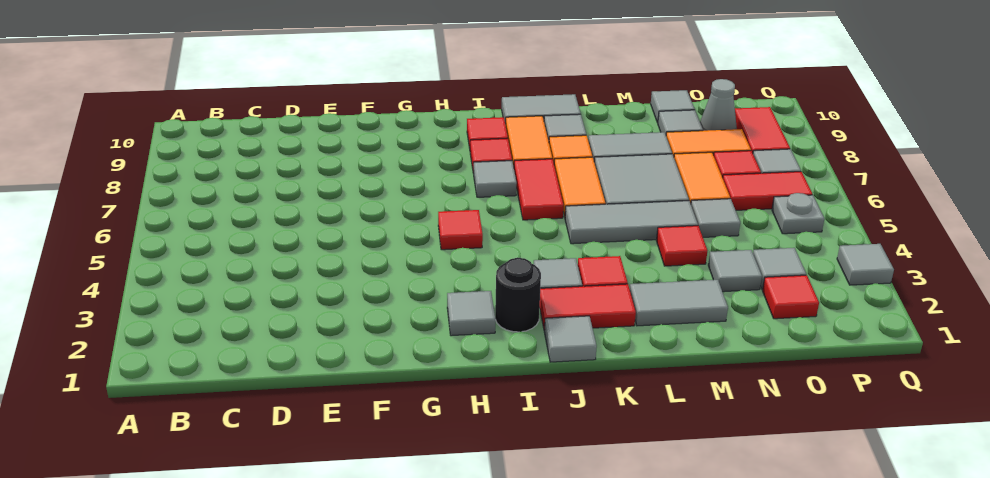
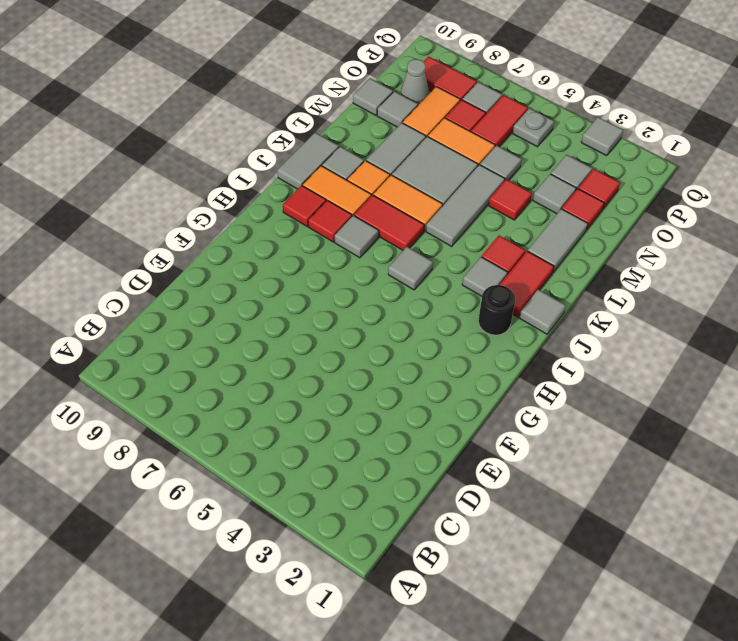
grey tile H2 level 1 -> grey tile I5 level 1
red tile H5 level 1 -> red tile N2 level 1

